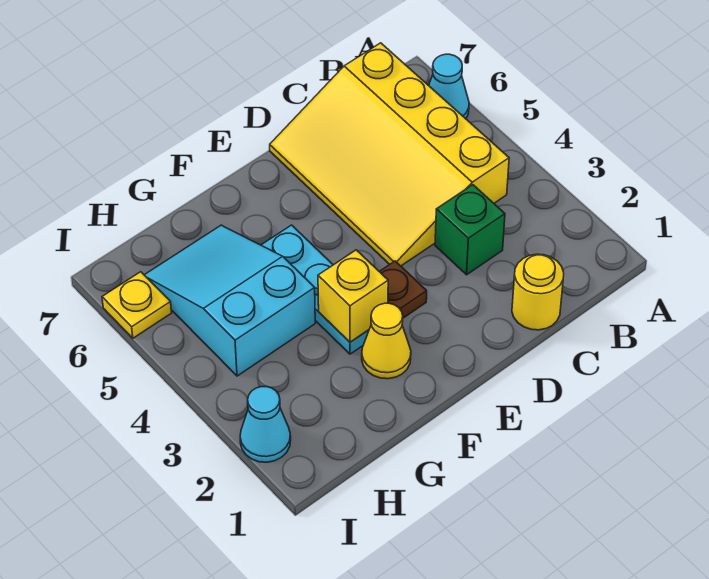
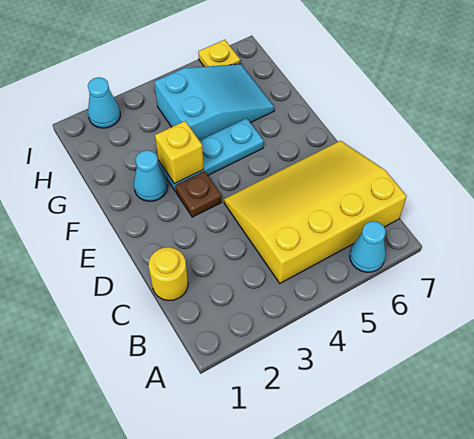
green brick C3 level 1 -> none
yellow cone F2 level 1 -> cyan cone F2 level 1

